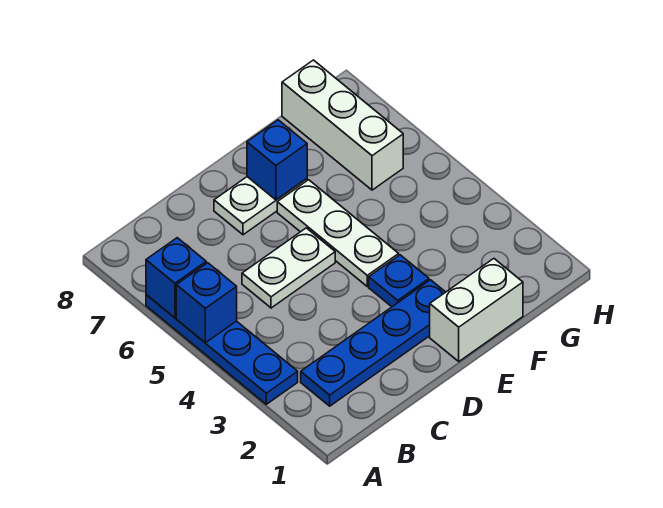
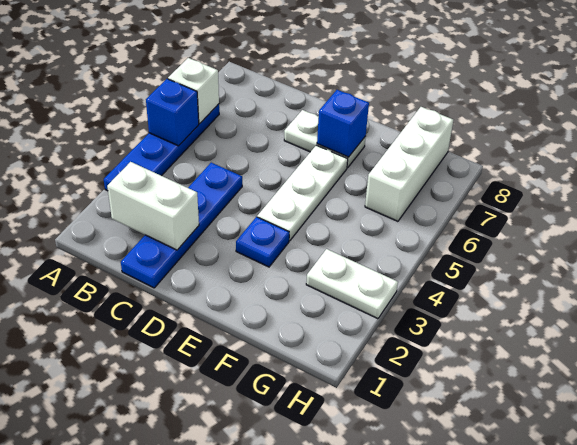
blue brick A6 level 2 -> white brick A6 level 2
blue plate B2:E2 level 1 -> blue plate C1:C4 level 1
white plate C5:D5 level 1 -> white plate G3:H3 level 1
white brick E1:F1 level 1 -> white brick B2:C2 level 2

